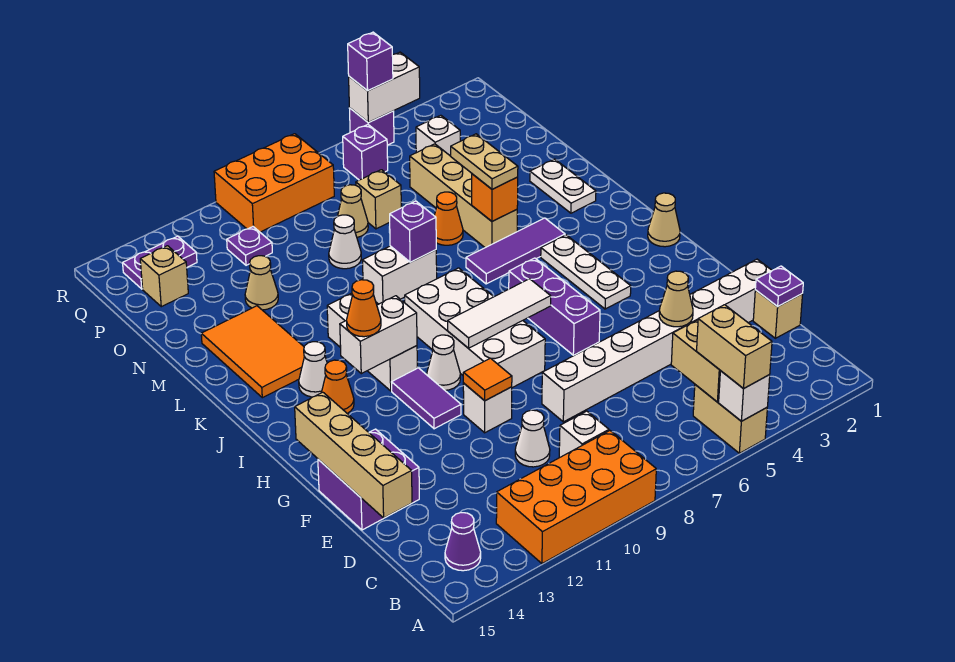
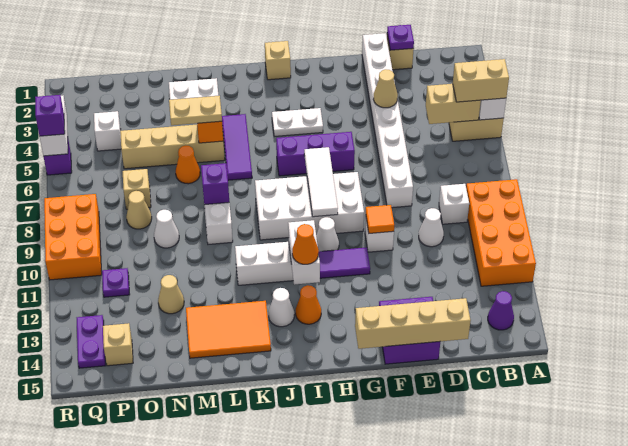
white plate H4:J4 level 1 -> white plate H4:I4 level 1
tan cone I1 level 1 -> tan brick I1 level 1
purple brick Q6 level 1 -> none

